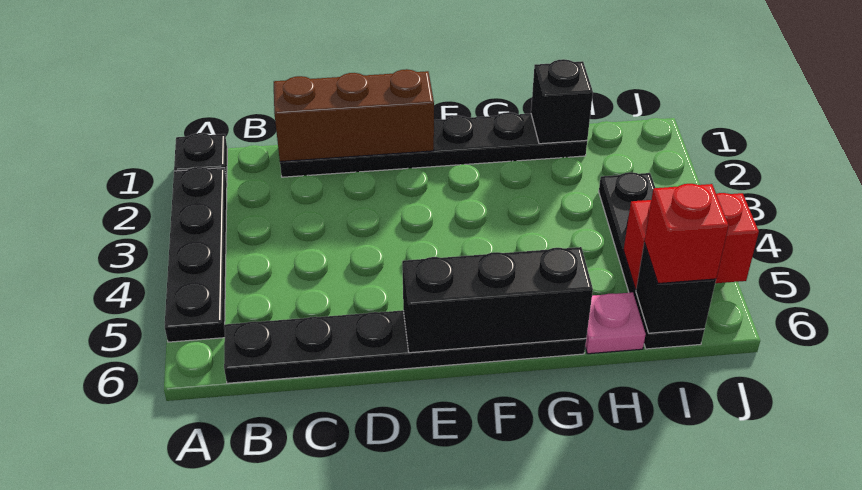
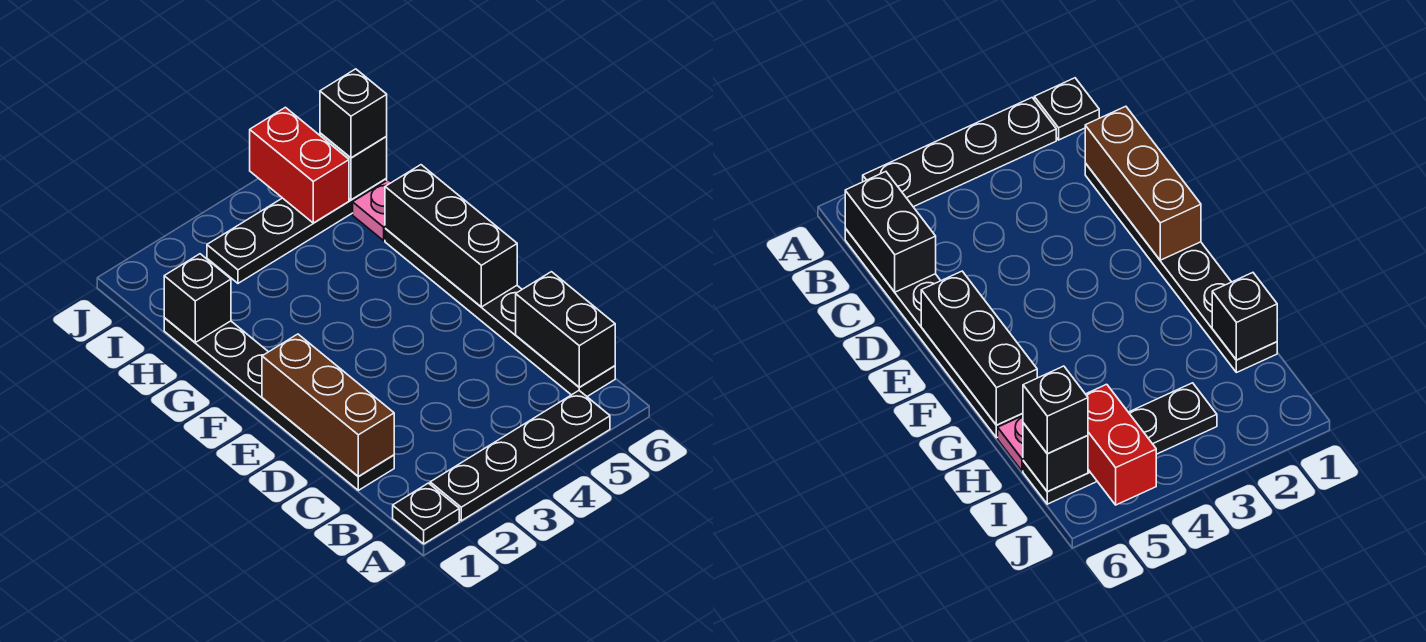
none -> black brick B6:C6 level 2
red brick I6 level 3 -> black brick I6 level 3

